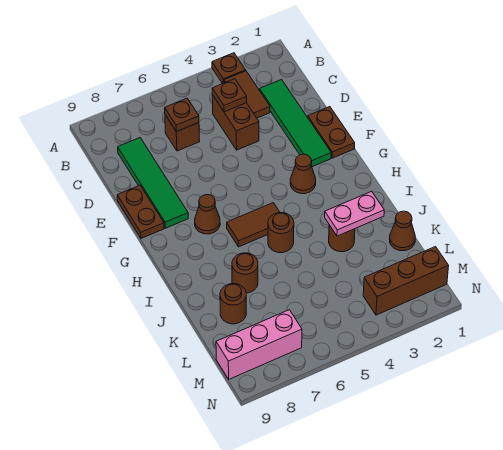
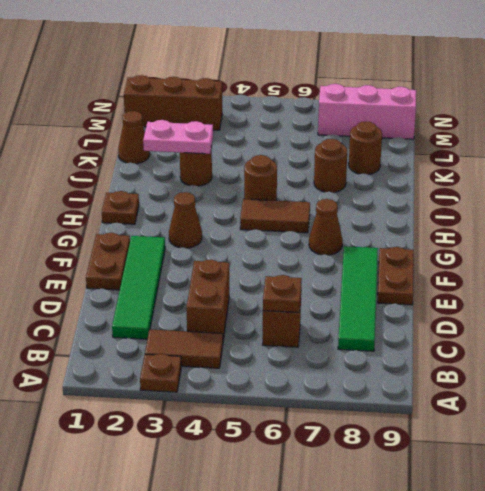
brown tile B3:C3 level 1 -> brown tile B3:B4 level 1
brown plate C4 level 2 -> brown plate H1 level 1

